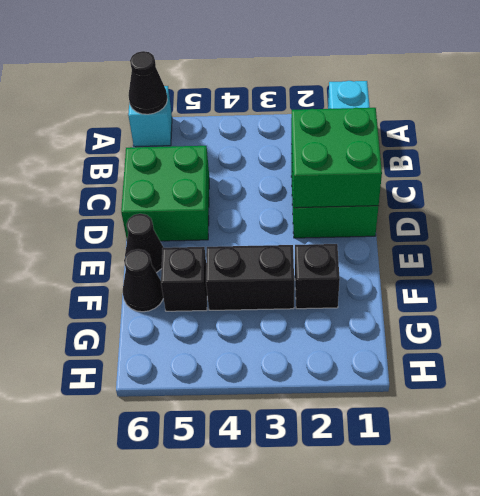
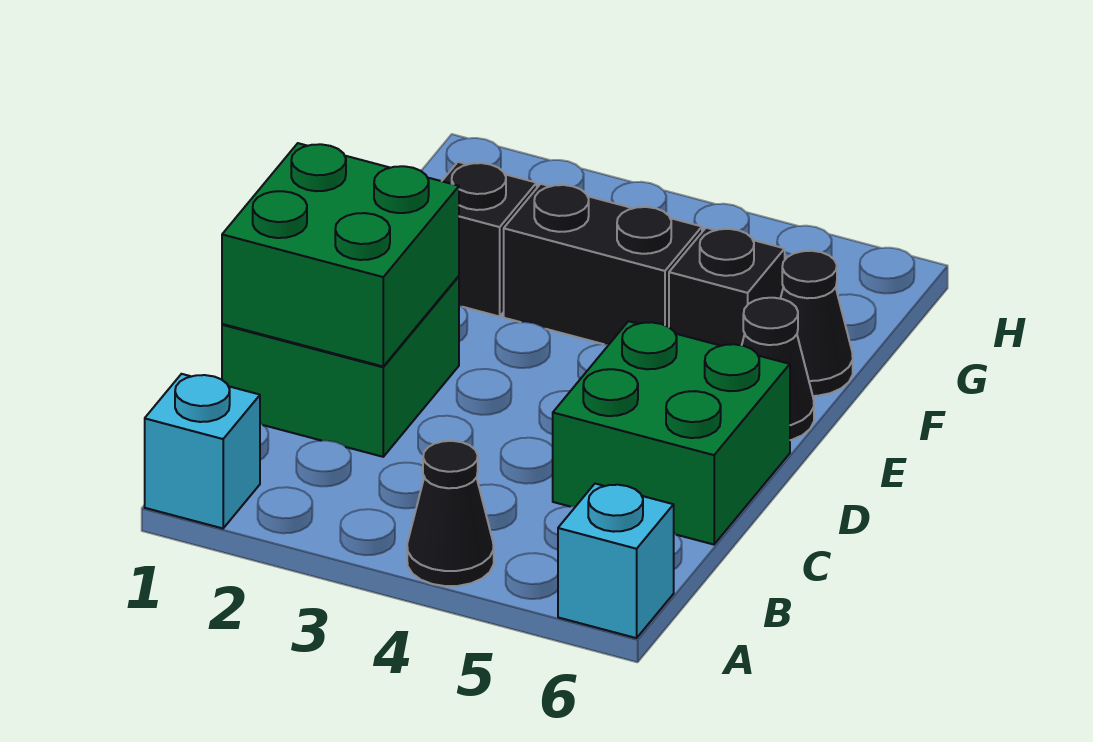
black cone A6 level 2 -> black cone A4 level 1

